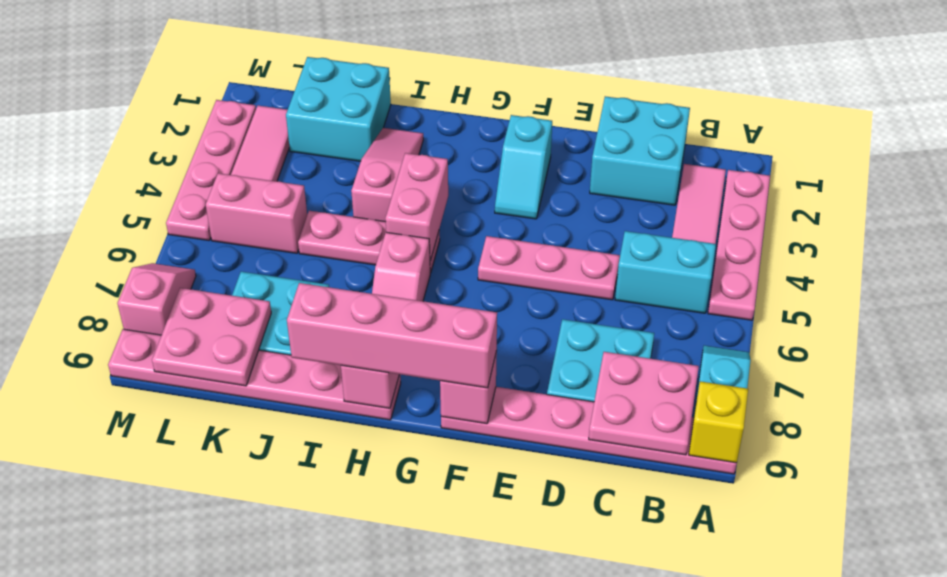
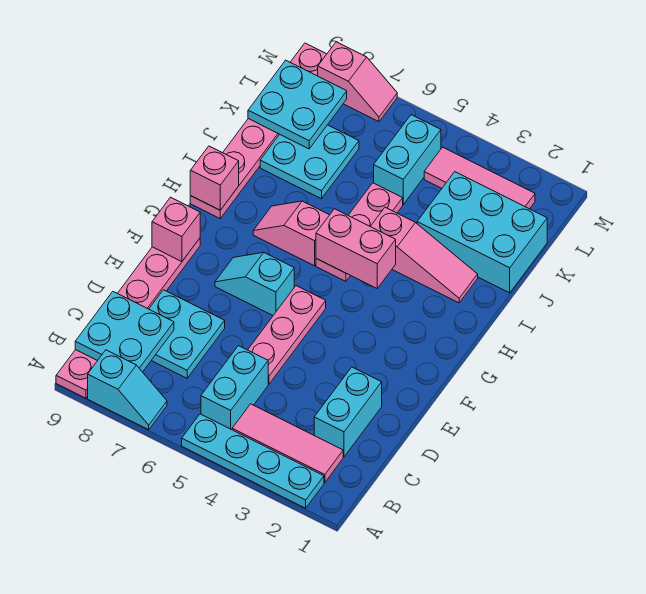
pink plate A2:A5 level 1 -> cyan plate A2:A5 level 1
yellow brick A9 level 2 -> none
pink plate B8:C9 level 2 -> cyan plate B8:C9 level 2
cyan brick C1:D2 level 1 -> cyan brick C2:D2 level 1
cyan slope F2:F3 level 1 top 2 -> cyan slope F6:F7 level 1 top 6
pink brick F9:I9 level 3 -> none
cyan brick J1:K2 level 1 -> cyan brick J1:K3 level 1
pink brick K5:L5 level 1 -> cyan brick K5:L5 level 1
pink plate K8:L9 level 2 -> cyan plate K8:L9 level 2
pink plate M2:M5 level 1 -> none

